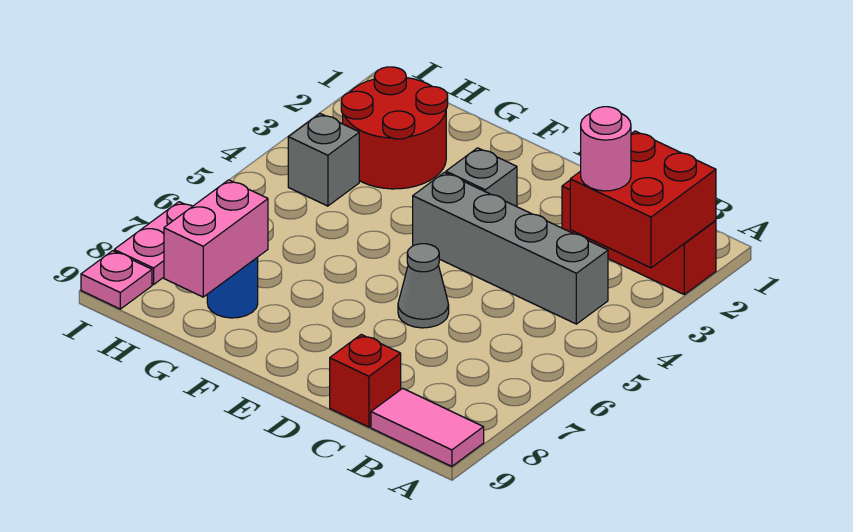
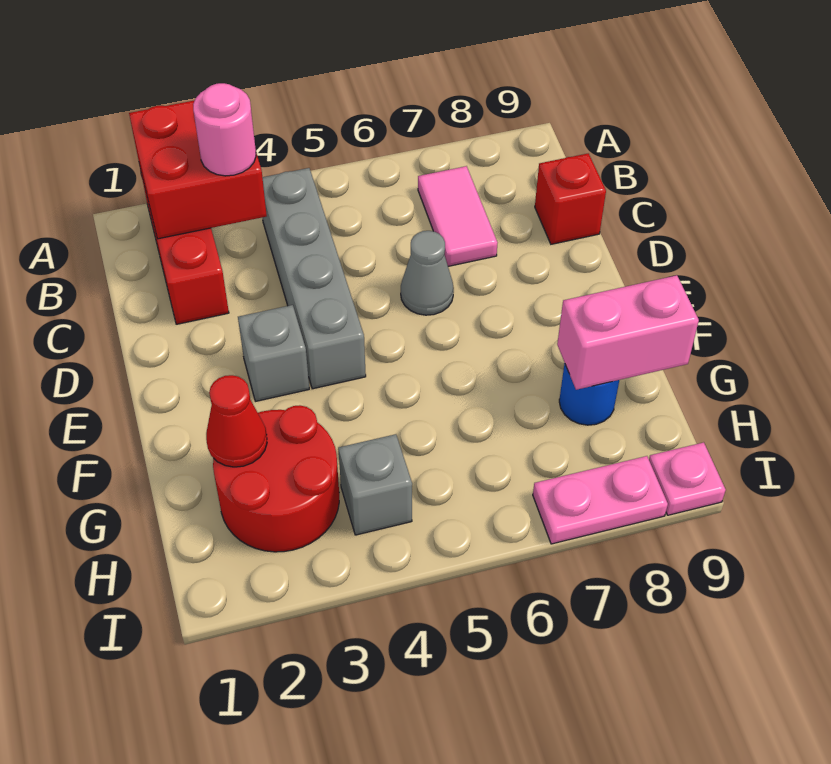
pink tile A9:B9 level 1 -> pink tile B7:C7 level 1
none -> red cone G2 level 2

